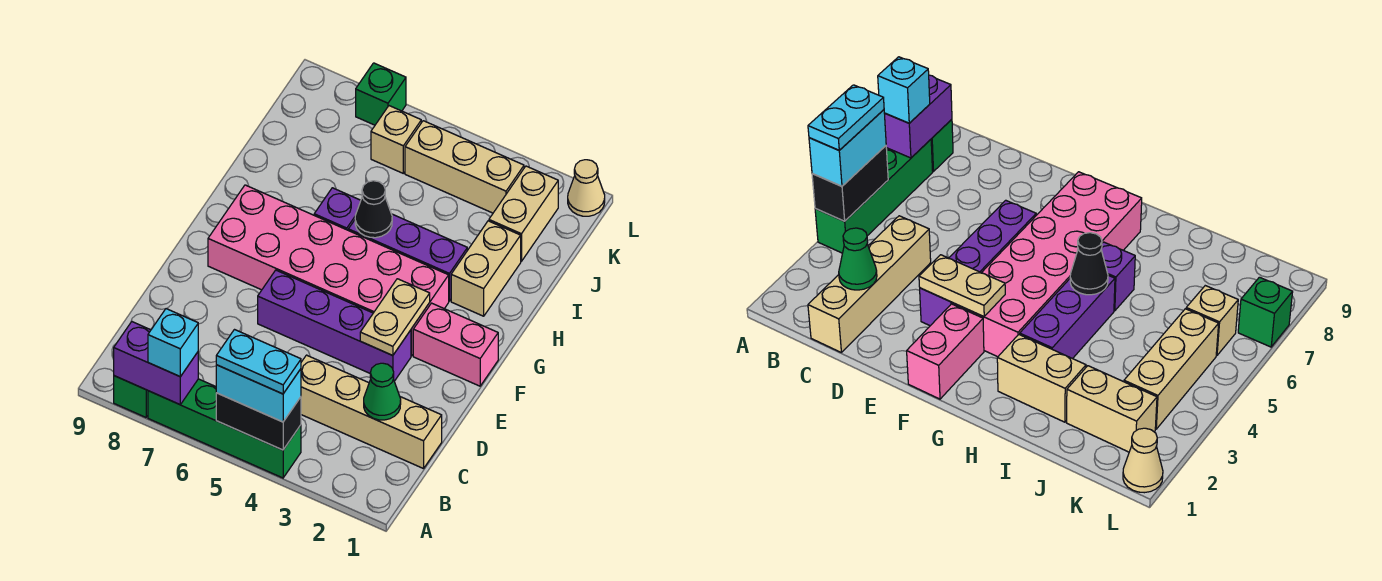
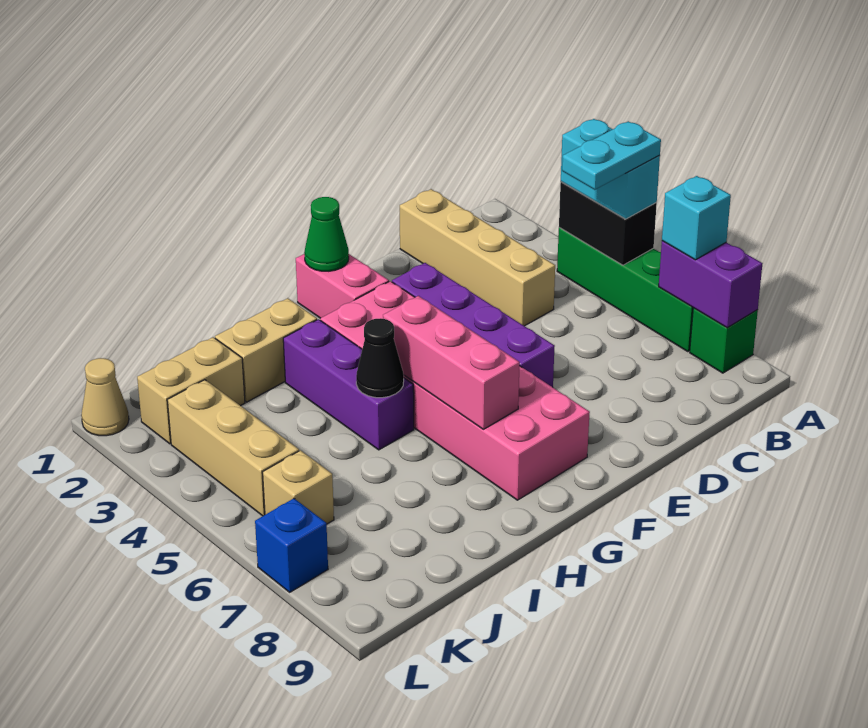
cyan plate A4:A5 level 4 -> cyan plate A5:B5 level 4
green cone C2 level 2 -> green cone F1 level 2
tan plate E3:F3 level 2 -> none
none -> pink brick G5:G7 level 2
purple brick H6 level 1 -> none
green brick L7 level 1 -> blue brick L7 level 1

